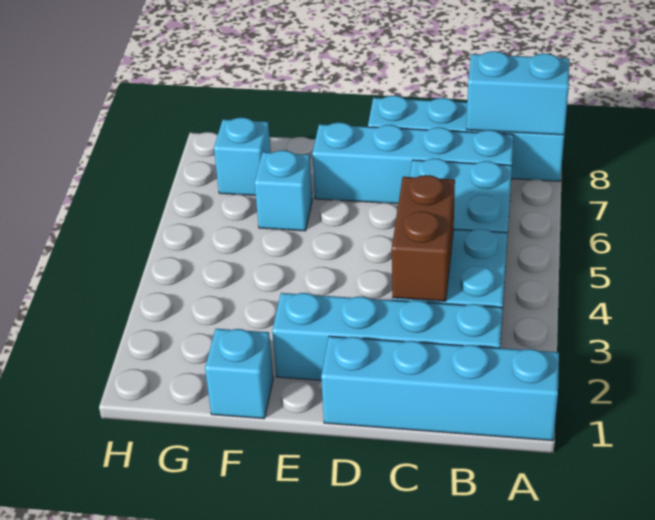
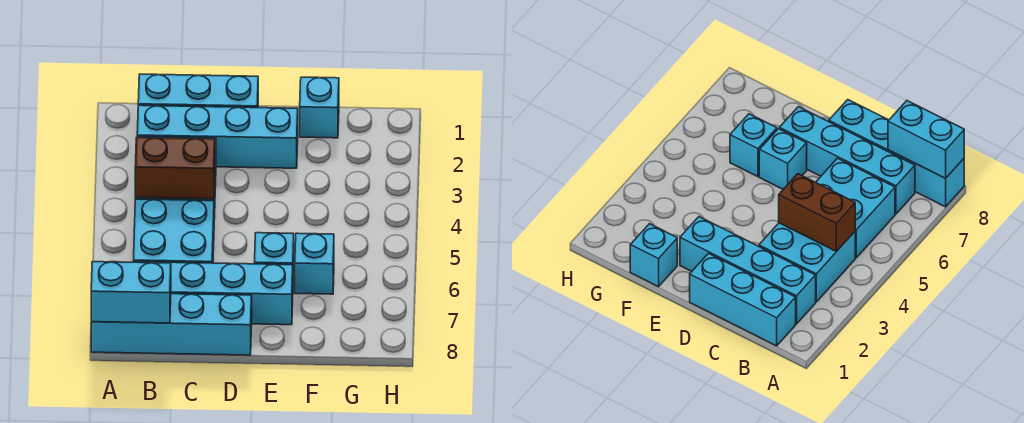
cyan brick A1:D1 level 1 -> cyan brick B1:D1 level 1
brown brick C3:C4 level 2 -> brown brick B4:C4 level 2
cyan brick G7 level 1 -> cyan brick E6 level 1

